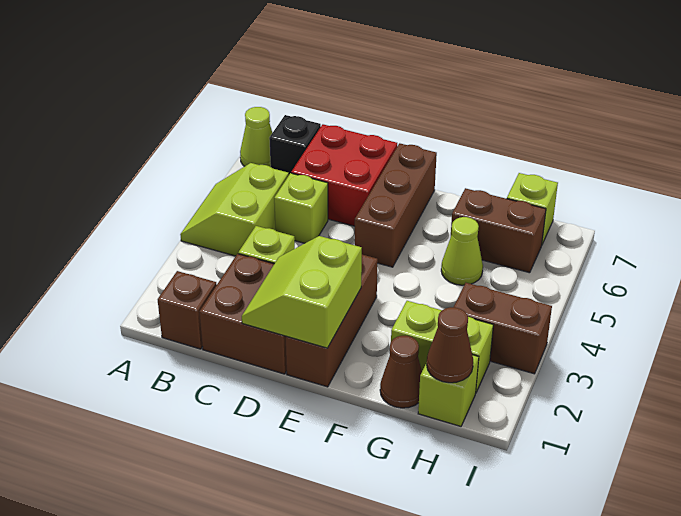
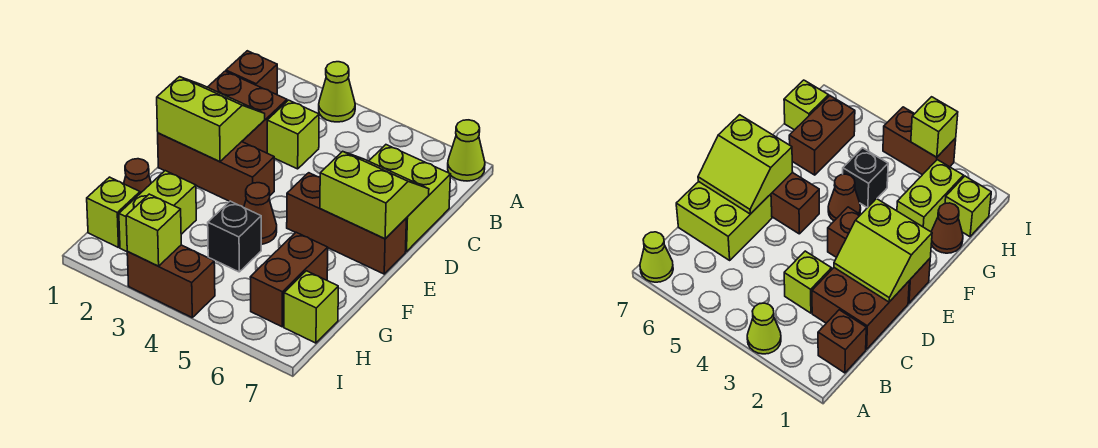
lime slope A4:B5 level 1 top B -> lime slope D6:E7 level 2 top E
black brick B7 level 1 -> black brick G4 level 1
lime brick C5 level 1 -> lime brick I3 level 2
red brick C6:D7 level 1 -> lime brick C6:D7 level 1
lime cone G5 level 1 -> lime cone A3 level 1
brown cone H1 level 2 -> brown cone F4 level 1
brown brick H3:I3 level 1 -> brown brick I3:I4 level 1

